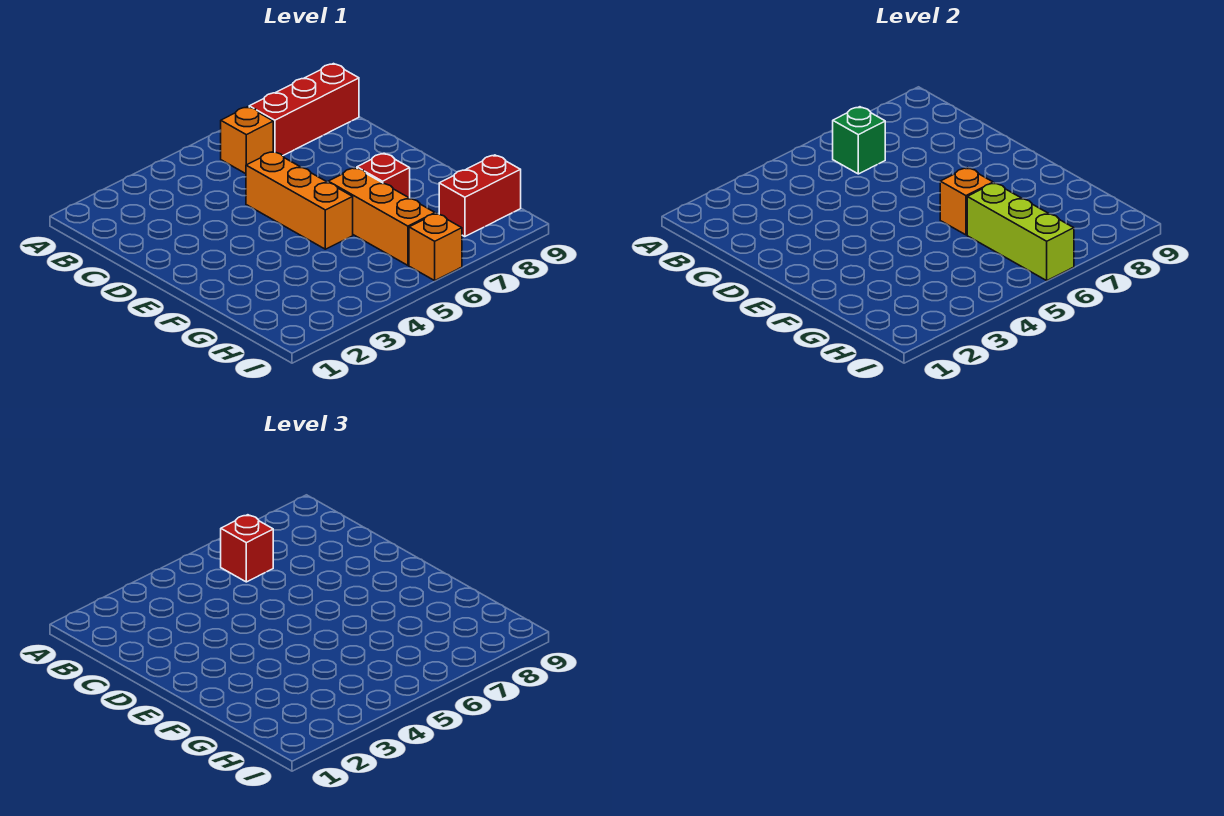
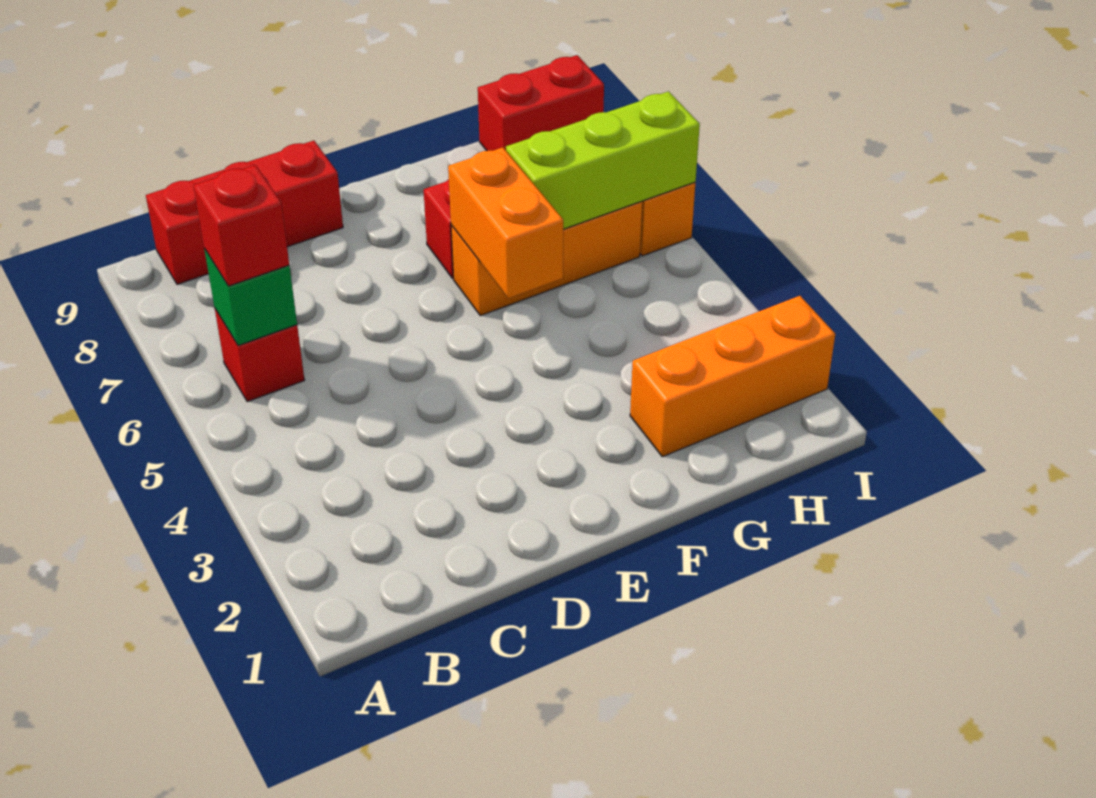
orange brick B6 level 1 -> red brick B6 level 1
red brick B7:B9 level 1 -> red brick B9:D9 level 1
orange brick D5:F5 level 1 -> orange brick G2:I2 level 1
orange brick F6 level 2 -> orange brick F5:F6 level 2
red brick H8:H9 level 1 -> red brick H9:I9 level 1

